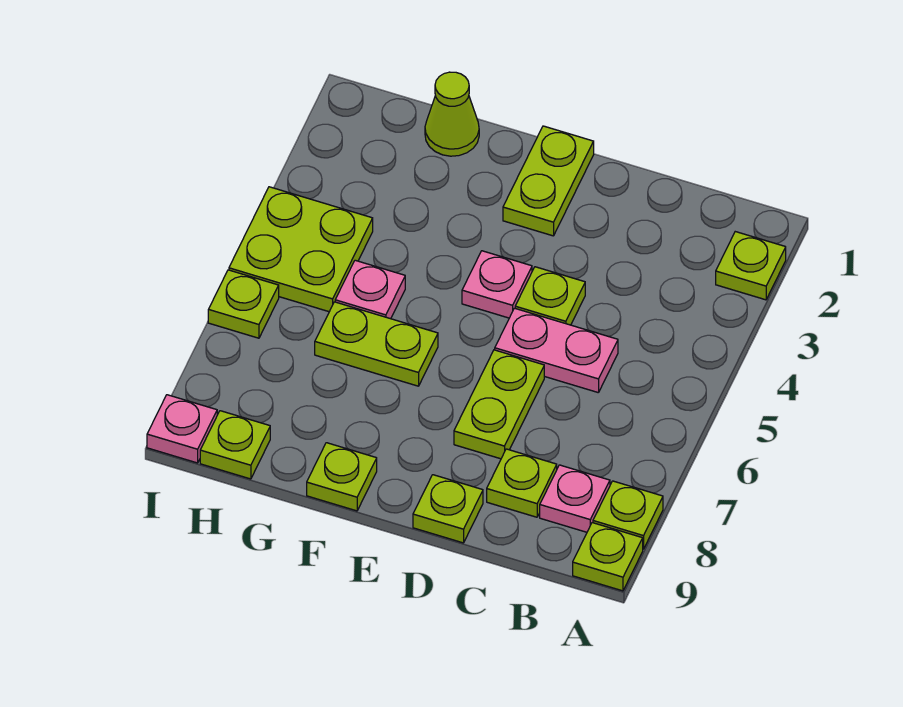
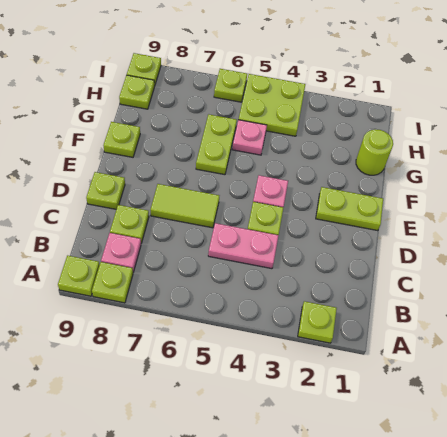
pink plate C5:D5 level 1 -> pink plate C4:C5 level 1
lime plate D6:D7 level 1 -> lime tile D6:D7 level 1
lime cone G1 level 1 -> lime round brick G1 level 1
pink plate I9 level 1 -> lime plate I9 level 1

